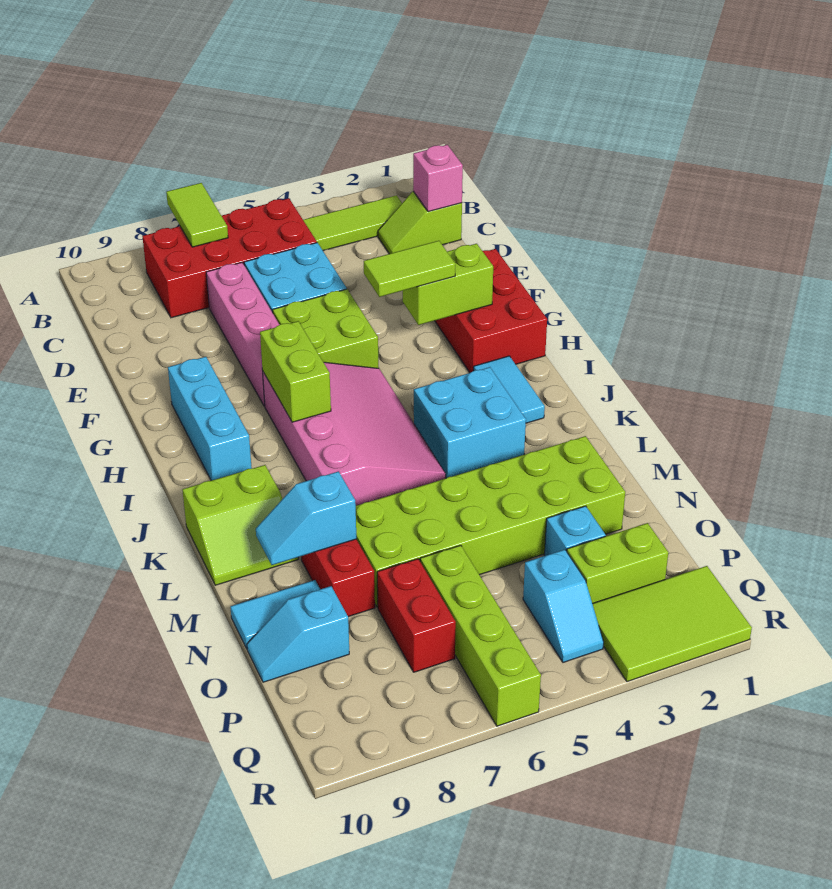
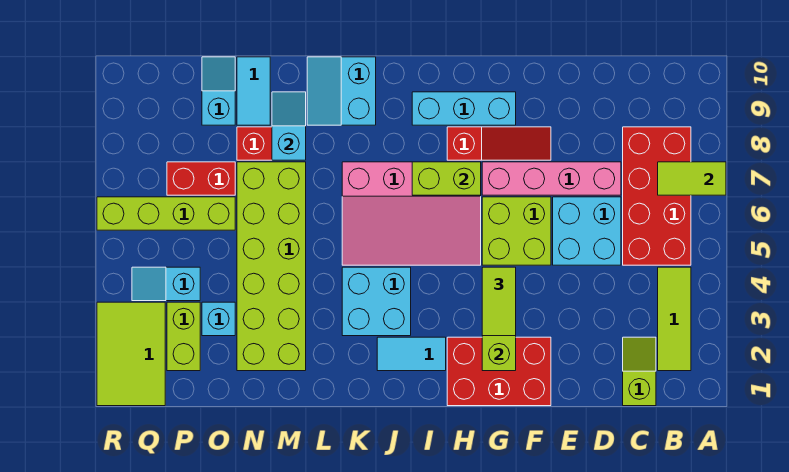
pink brick C1 level 2 -> none
none -> red slope F8:H8 level 1 top H
lime slope K9:L10 level 1 top K -> cyan slope K9:L10 level 1 top K

